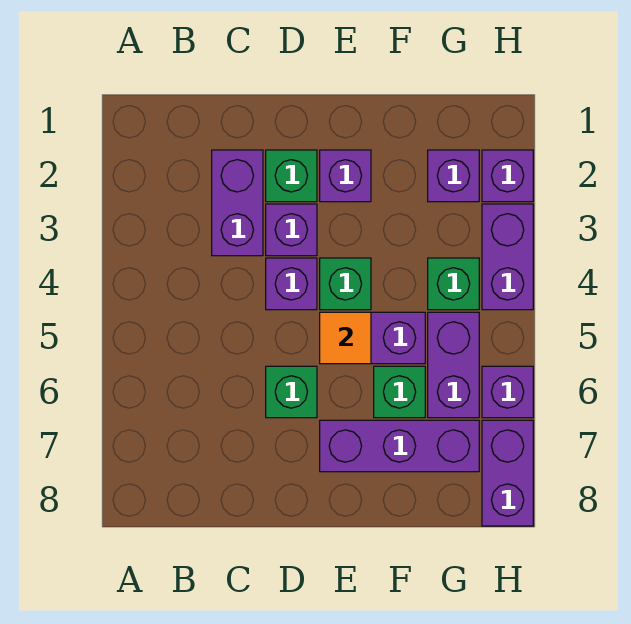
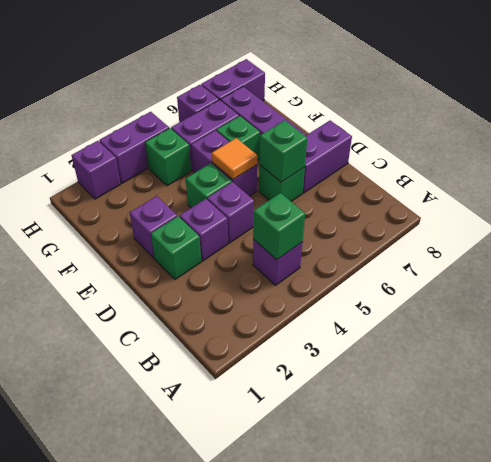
none -> green brick B4 level 2
purple brick C2:C3 level 1 -> purple brick D7:D8 level 1
none -> green brick D6 level 2
purple brick G2 level 1 -> purple brick B4 level 1

